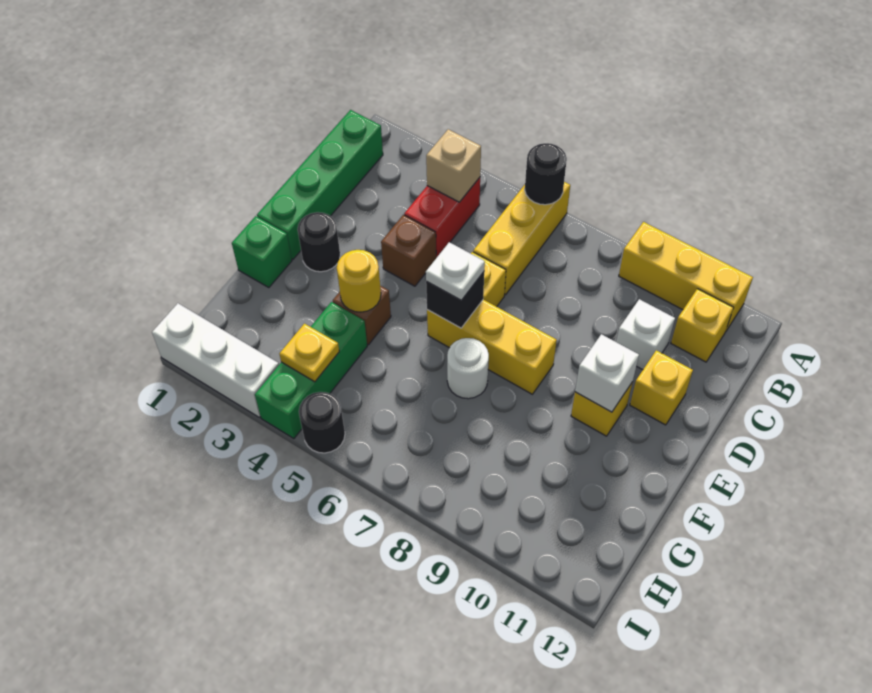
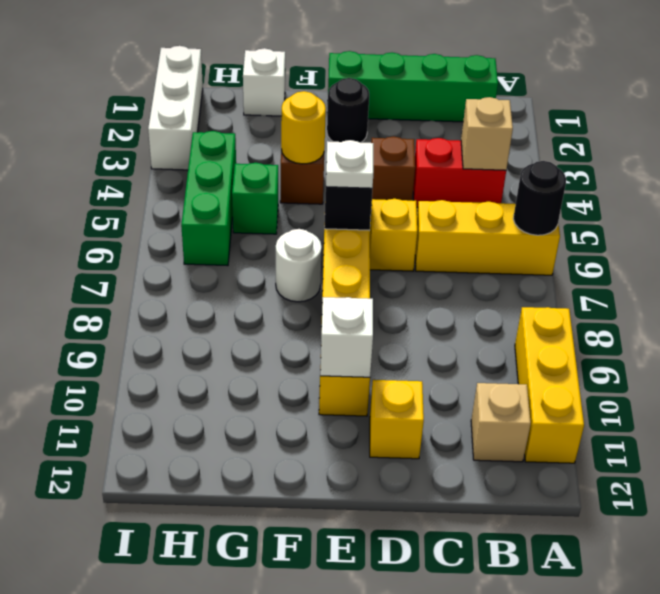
yellow brick B11 level 1 -> tan brick B11 level 1
white brick C10 level 1 -> white brick G1 level 1
green brick F1 level 1 -> green brick G5 level 1
green brick G4:I4 level 1 -> green brick H4:H6 level 1
yellow plate H4 level 2 -> none
black round brick I5 level 1 -> none

